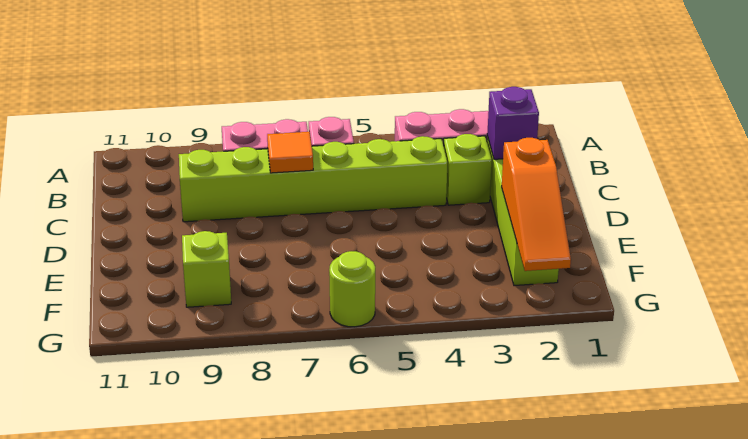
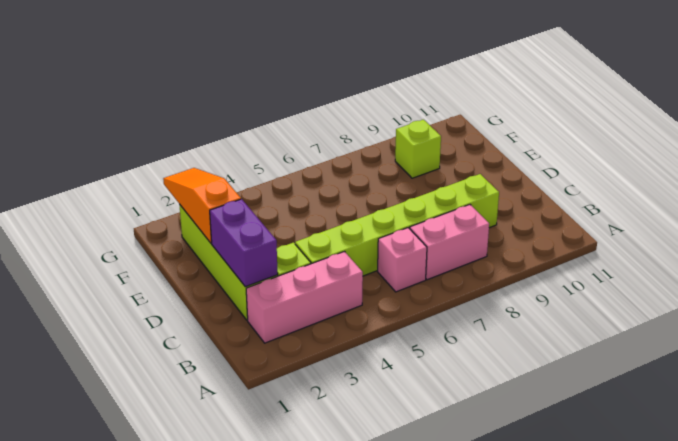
purple brick C2 level 2 -> purple brick C2:D2 level 2
orange tile C7 level 2 -> none
lime round brick G6 level 1 -> none

